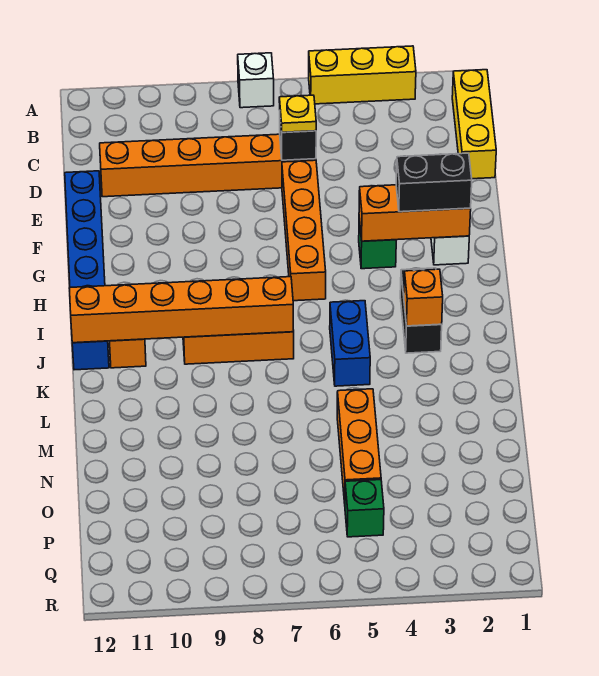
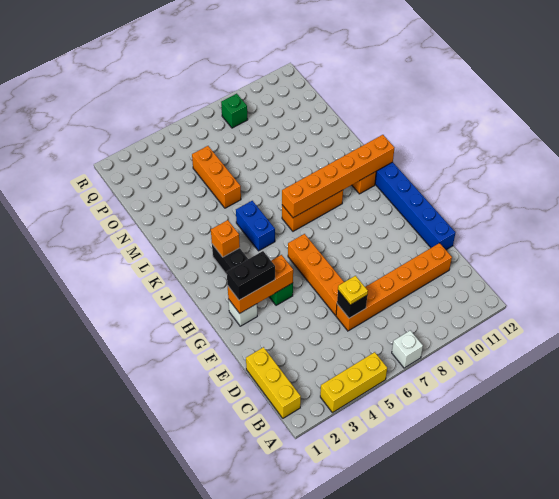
green brick P5 level 1 -> green brick Q8 level 1

